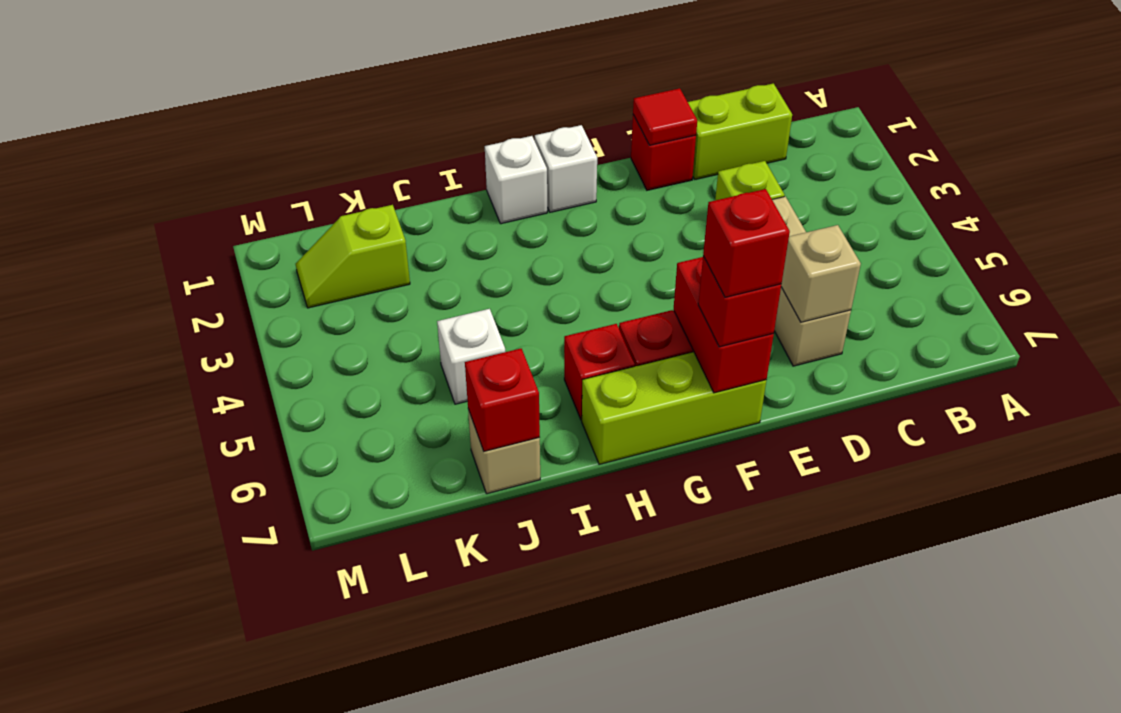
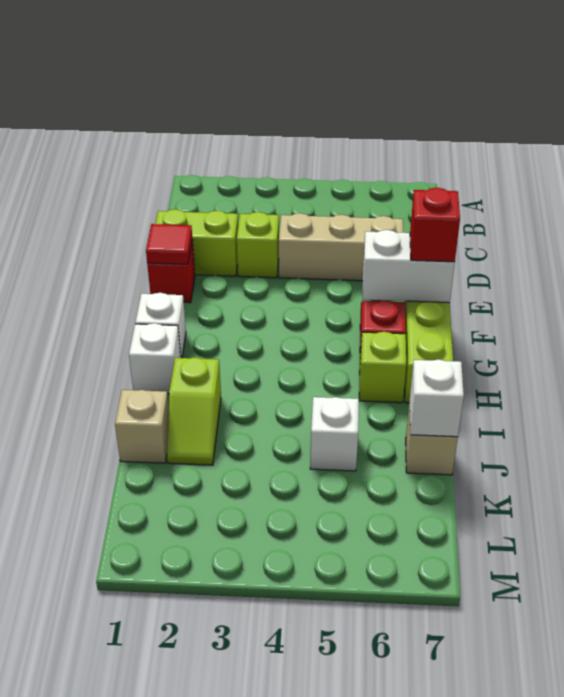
lime brick C1:D1 level 1 -> lime brick D1:D2 level 1
tan brick D6 level 2 -> tan brick J1 level 1
red brick F6:F7 level 2 -> white brick F6:F7 level 2
red brick F7 level 4 -> none
red brick H6 level 1 -> lime brick H6 level 1
red brick J7 level 2 -> white brick J7 level 2
lime slope K2:L2 level 1 top K -> lime slope I2:J2 level 1 top I

